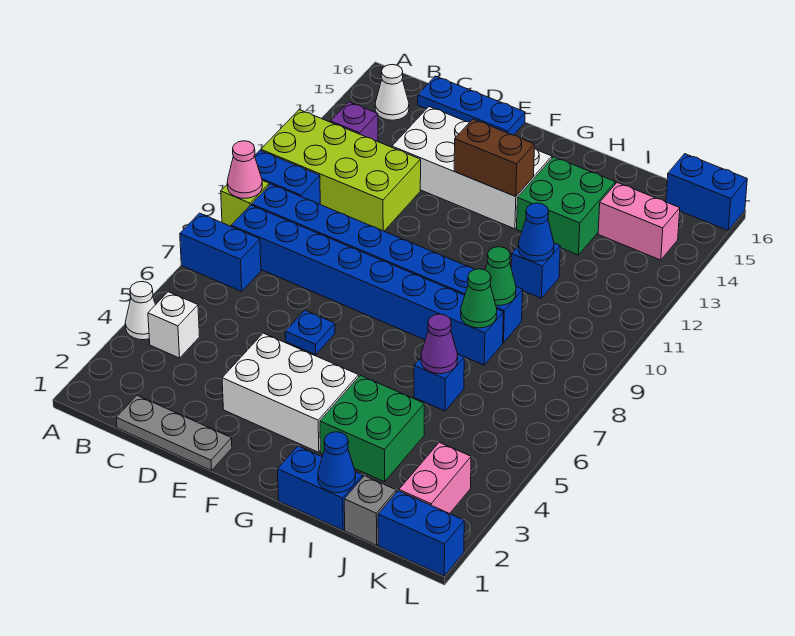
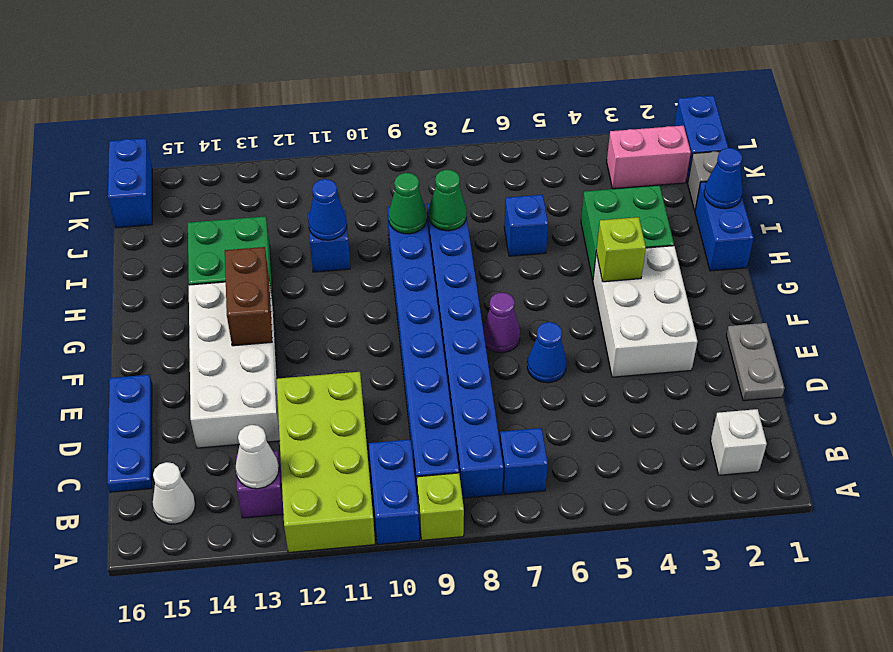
white cone A4 level 1 -> white cone B13 level 2
blue brick A7:B7 level 1 -> blue brick B7 level 1
pink cone A9 level 2 -> none
white brick B4 level 1 -> white brick B2 level 1
grey plate C1:E1 level 1 -> grey plate D1:E1 level 1
blue plate E6 level 1 -> blue cone E6 level 1
none -> lime brick G4 level 2
purple cone I6 level 2 -> purple cone F7 level 1
pink brick J14:K14 level 1 -> none

